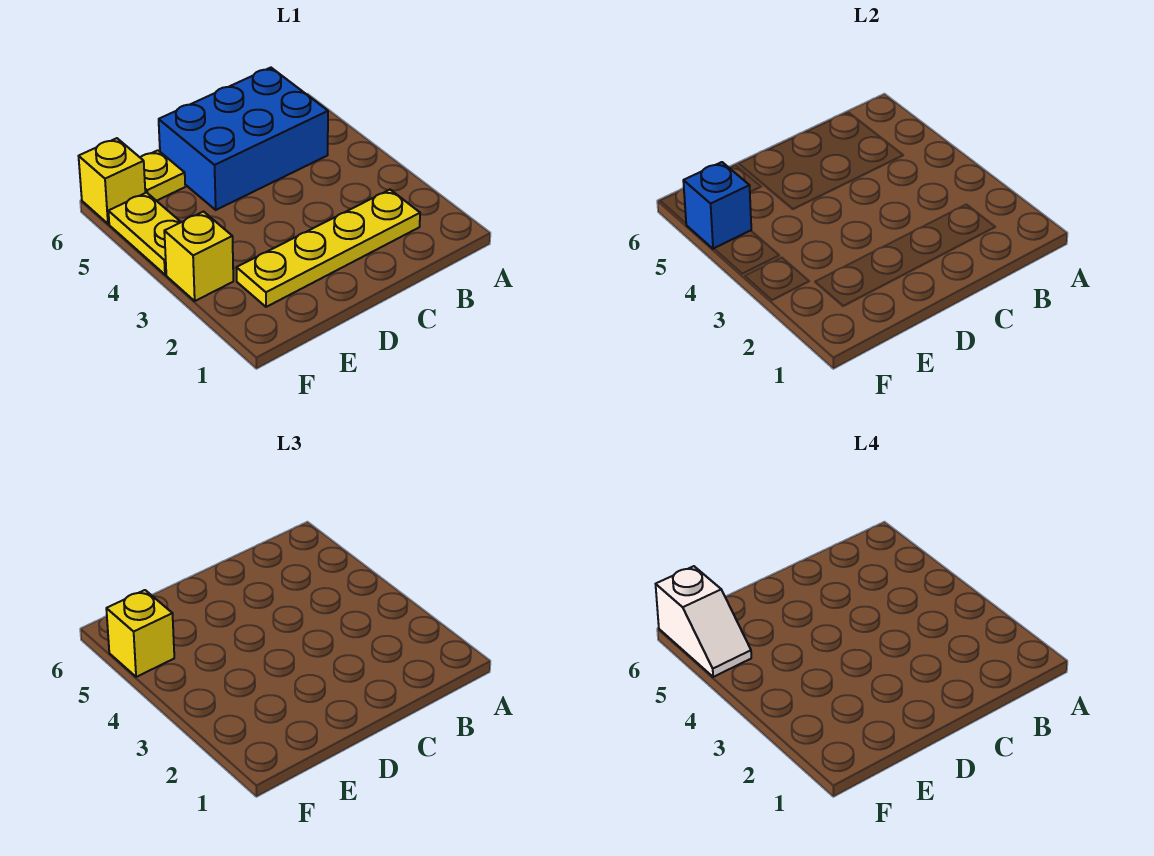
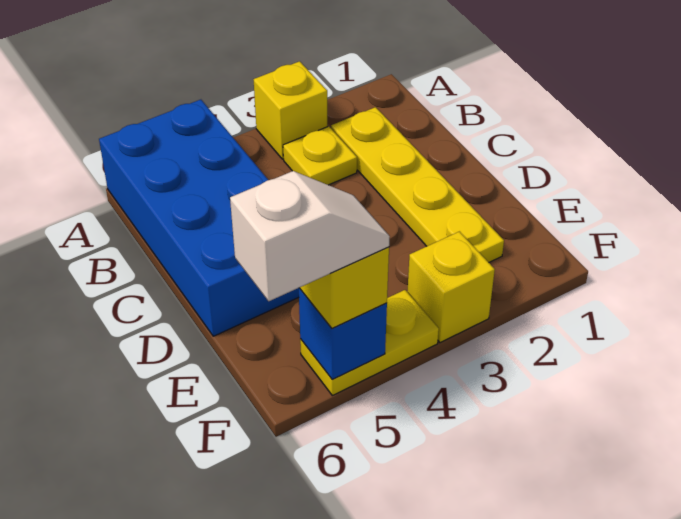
blue brick B5:D6 level 1 -> blue brick A5:D6 level 1
yellow plate E6 level 1 -> yellow plate B3 level 1
yellow brick F6 level 1 -> yellow brick A3 level 1

